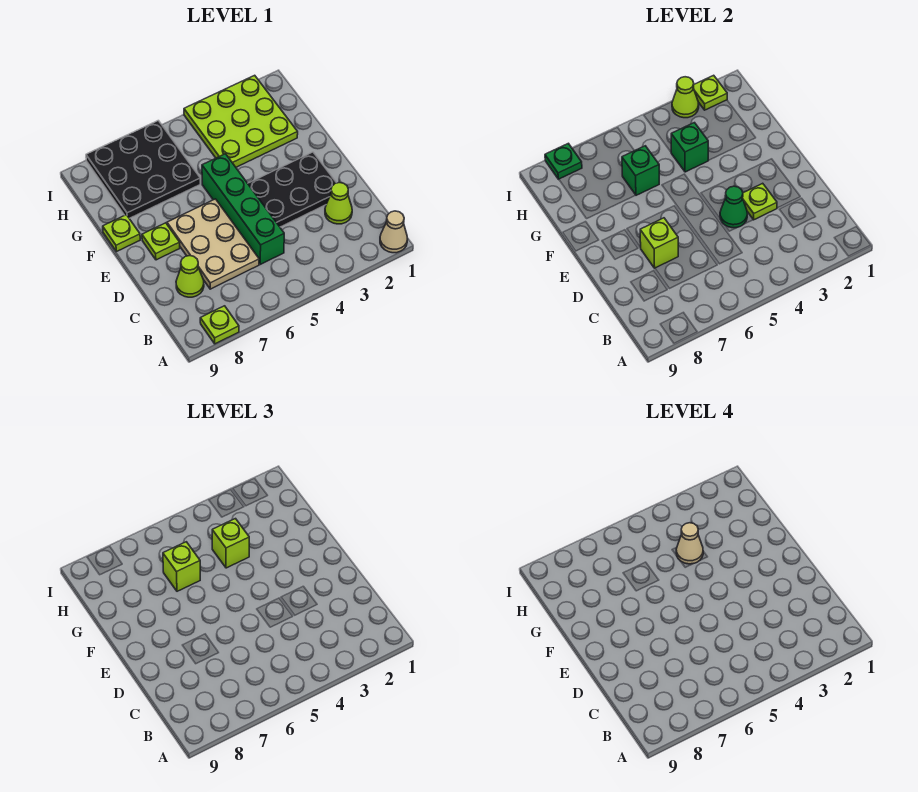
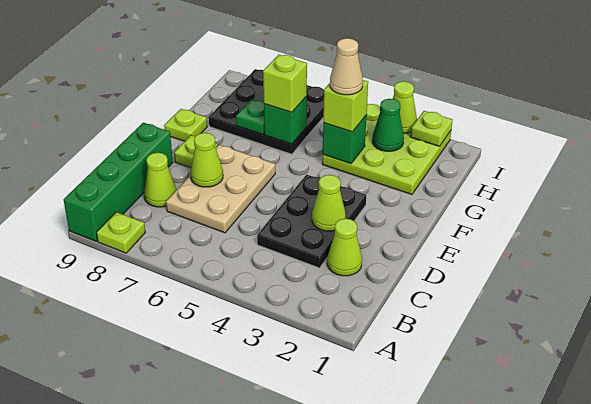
tan cone A1 level 1 -> none
green brick C5:F5 level 1 -> green brick A9:D9 level 1
black plate D2:E4 level 1 -> black plate C3:E4 level 1
lime plate D3 level 2 -> lime cone D3 level 2
green cone D4 level 2 -> green cone H3 level 2
lime brick D7 level 2 -> lime cone D7 level 2
green plate I8 level 2 -> green plate G7 level 2

